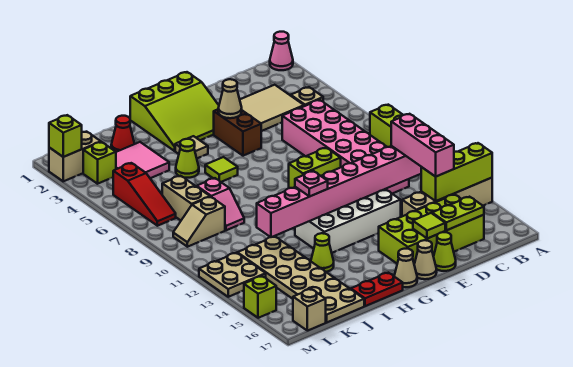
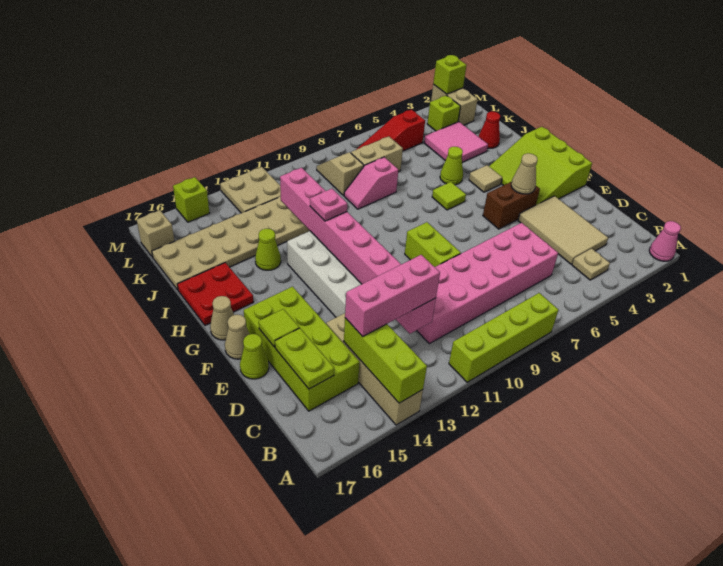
red plate H17:I17 level 1 -> red plate H16:I17 level 1

